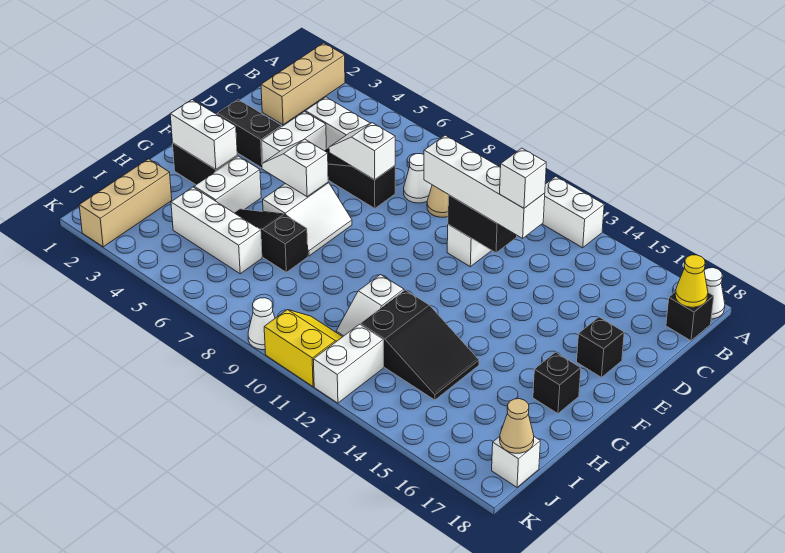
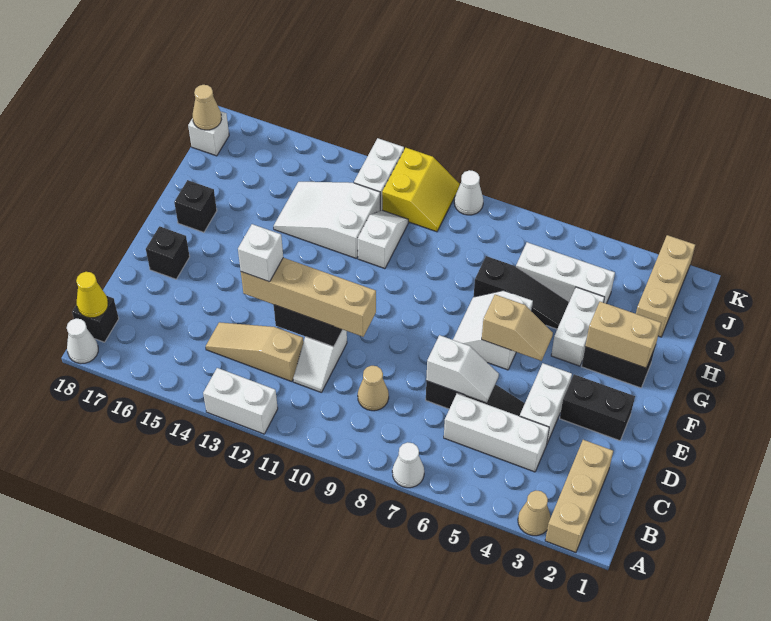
none -> tan cone A3 level 1
white cone C8 level 1 -> white cone A7 level 1
none -> tan slope C12:C14 level 1 top 12
white brick D10:D13 level 3 -> tan brick D10:D13 level 3
white slope F5:F6 level 2 top 6 -> tan slope F5:F6 level 2 top 6
white brick G2:G3 level 2 -> tan brick G2:G3 level 2
black slope H12:I14 level 1 top 12 -> white slope H12:I14 level 1 top 12
yellow slope J10:K11 level 1 top K -> yellow slope J10:K11 level 1 top 11

